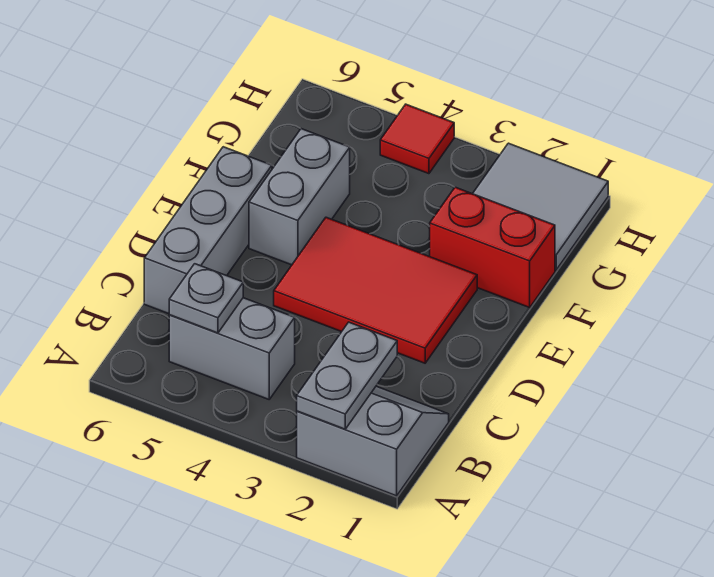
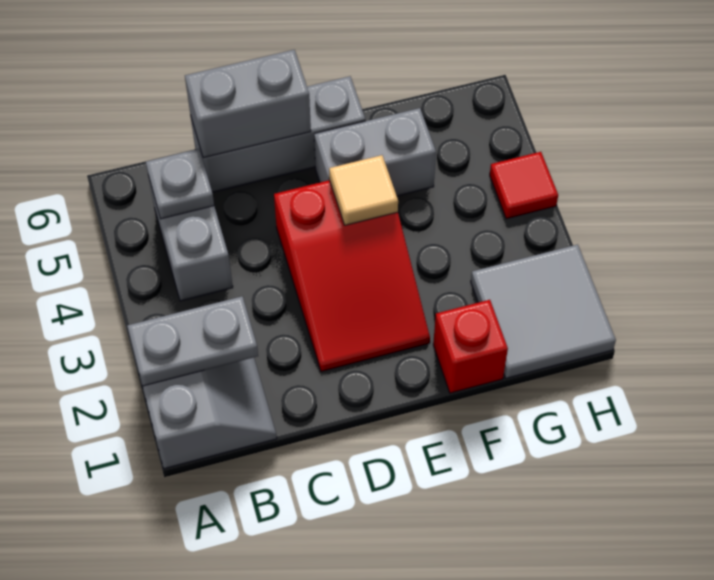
none -> grey brick C6:D6 level 2
red tile D2:E4 level 1 -> red slope D2:E4 level 1 top 4
none -> tan tile E4 level 2
red brick F1:F2 level 1 -> red brick F1 level 1

